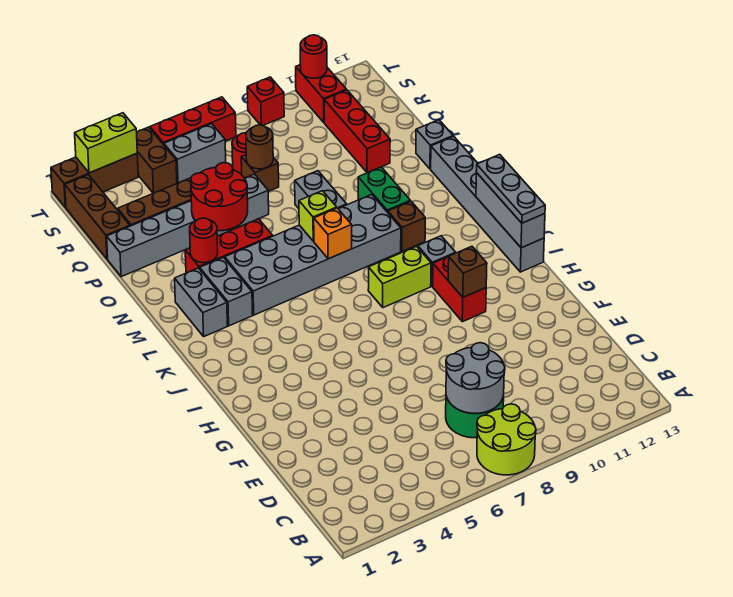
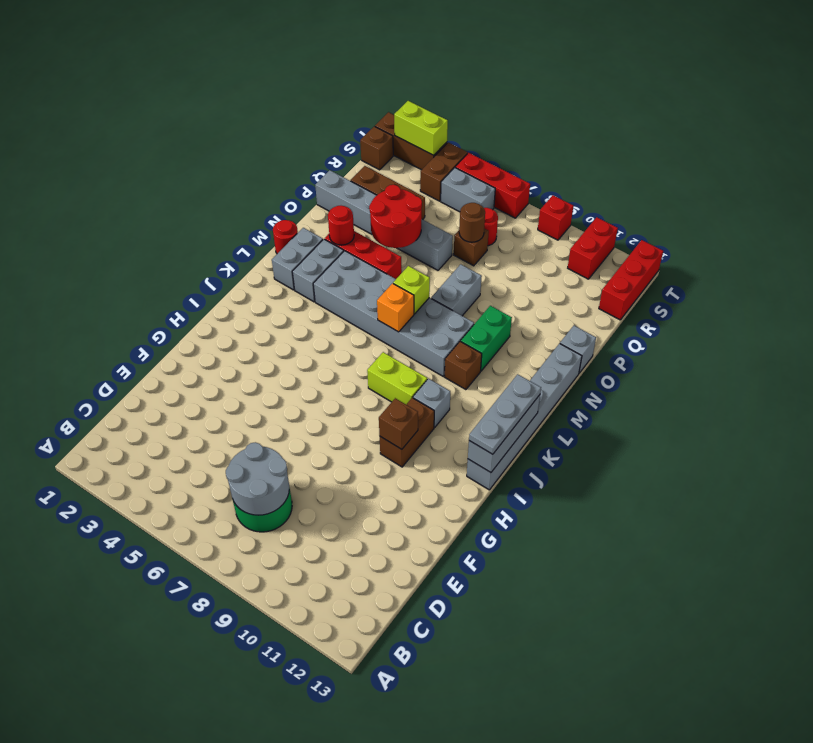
lime round brick A7:B8 level 1 -> none
red brick H10:I10 level 1 -> brown brick H10:I10 level 1
red brick P11:R11 level 1 -> red brick R13:T13 level 1
brown brick Q1:S1 level 1 -> brown brick S1 level 1
red round brick T11 level 2 -> red round brick M1 level 1

